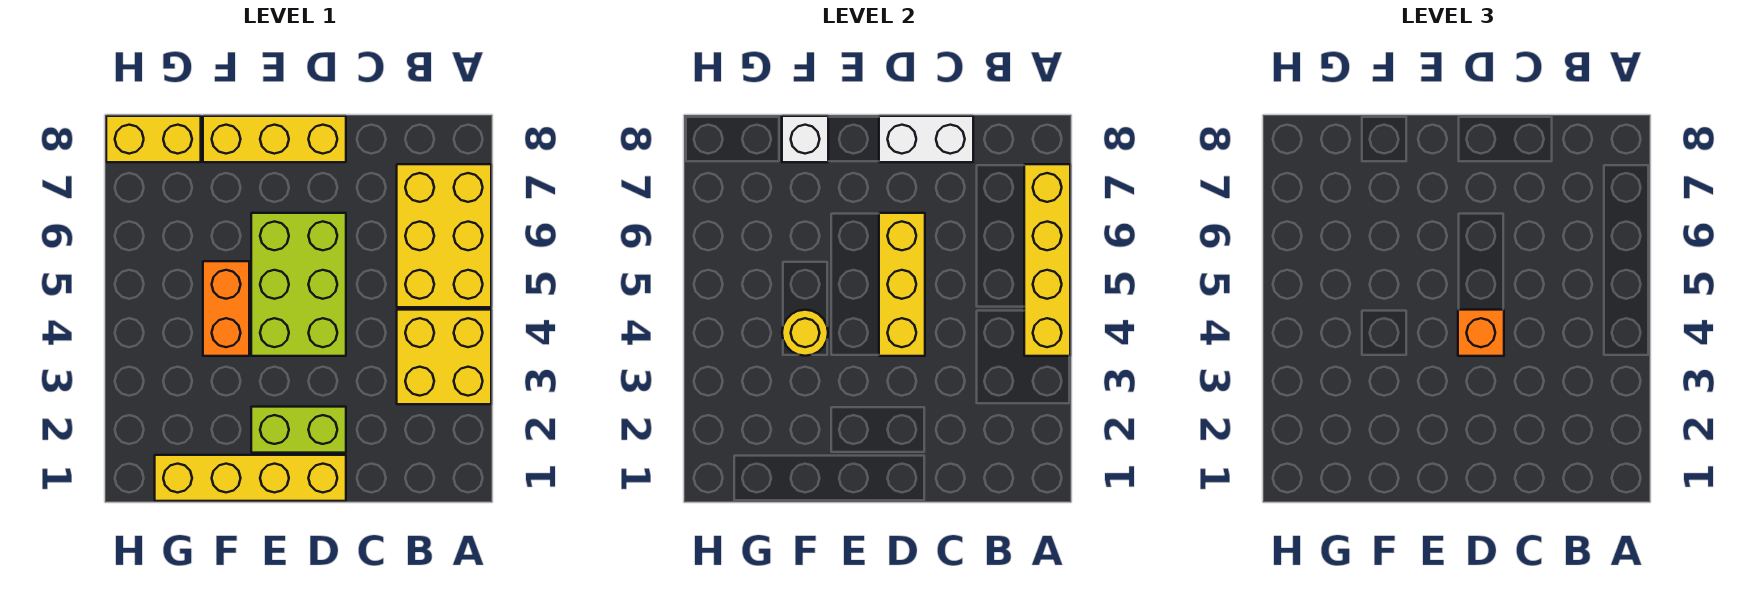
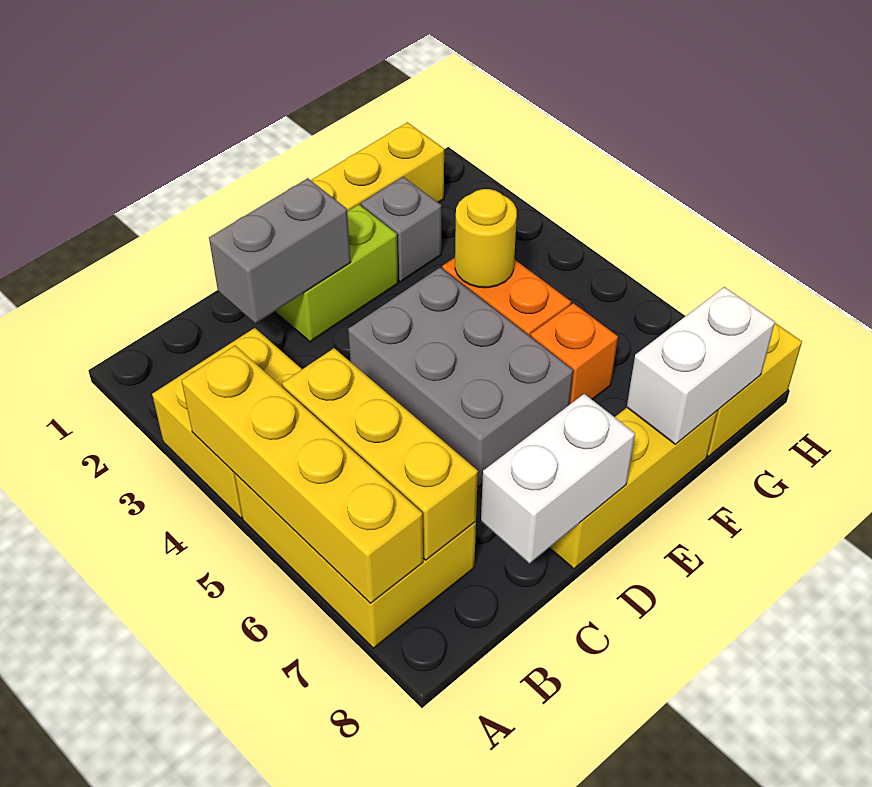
none -> grey brick C2:D2 level 2
lime brick D4:E6 level 1 -> grey brick D4:E6 level 1
yellow brick D4:D6 level 2 -> yellow brick B5:B7 level 2
orange brick D4 level 3 -> orange brick F6 level 1
none -> grey brick F2 level 1
white brick F8 level 2 -> white brick F8:G8 level 2

